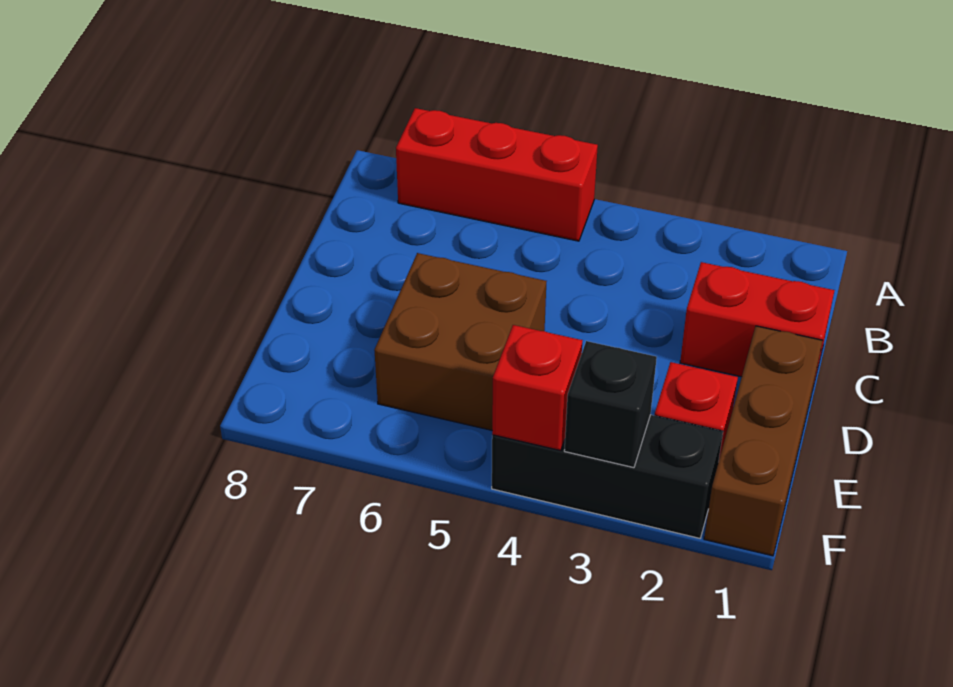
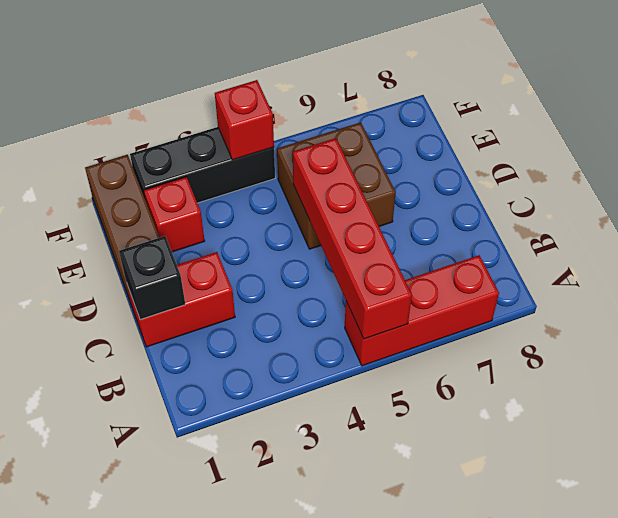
none -> red brick A5:D5 level 2
black brick F3 level 2 -> black brick C1 level 2

